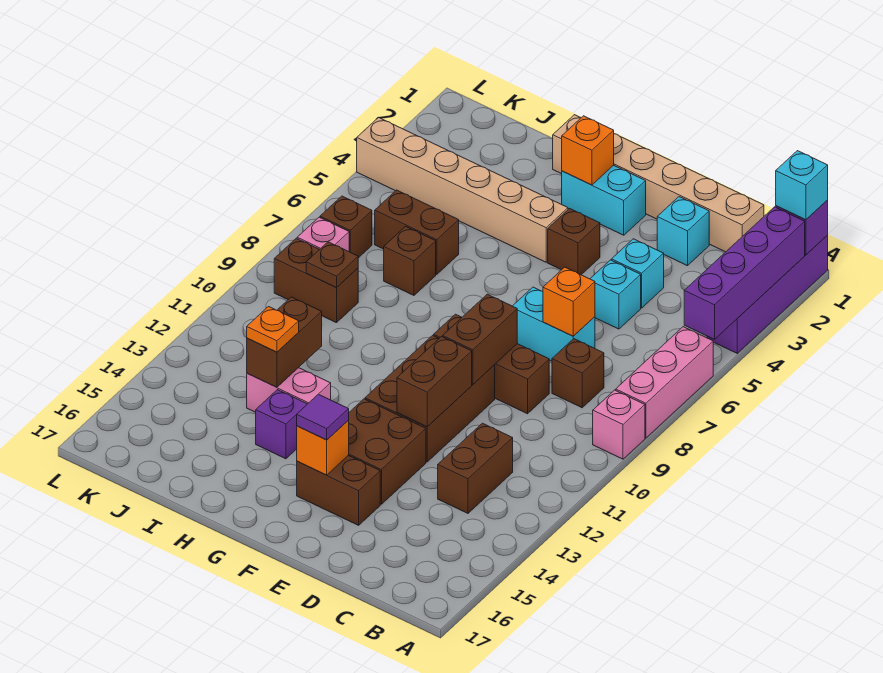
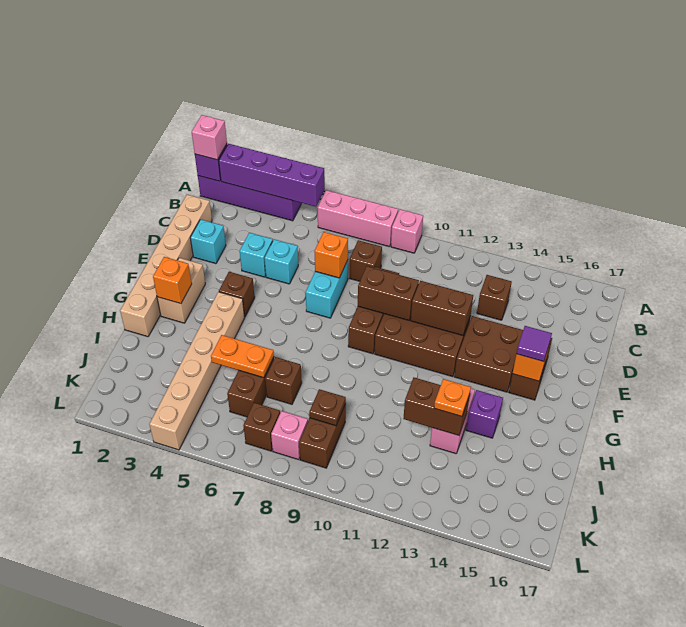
cyan brick A1 level 3 -> pink brick A1 level 3
brown brick C12:C13 level 1 -> brown brick C13 level 1
cyan brick F2:G2 level 1 -> tan brick F2:G2 level 1
none -> orange plate I5:I6 level 2

